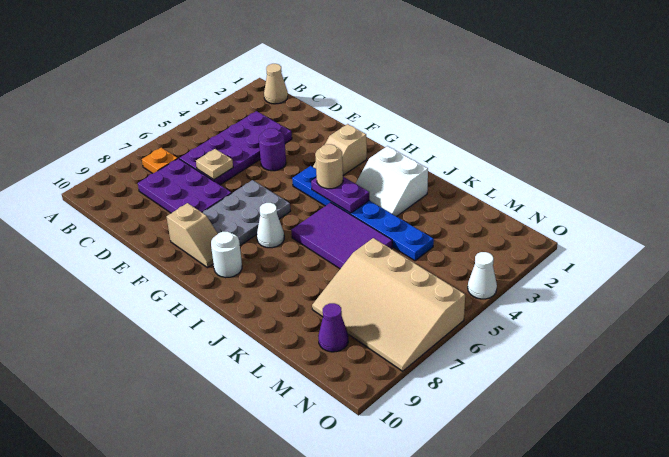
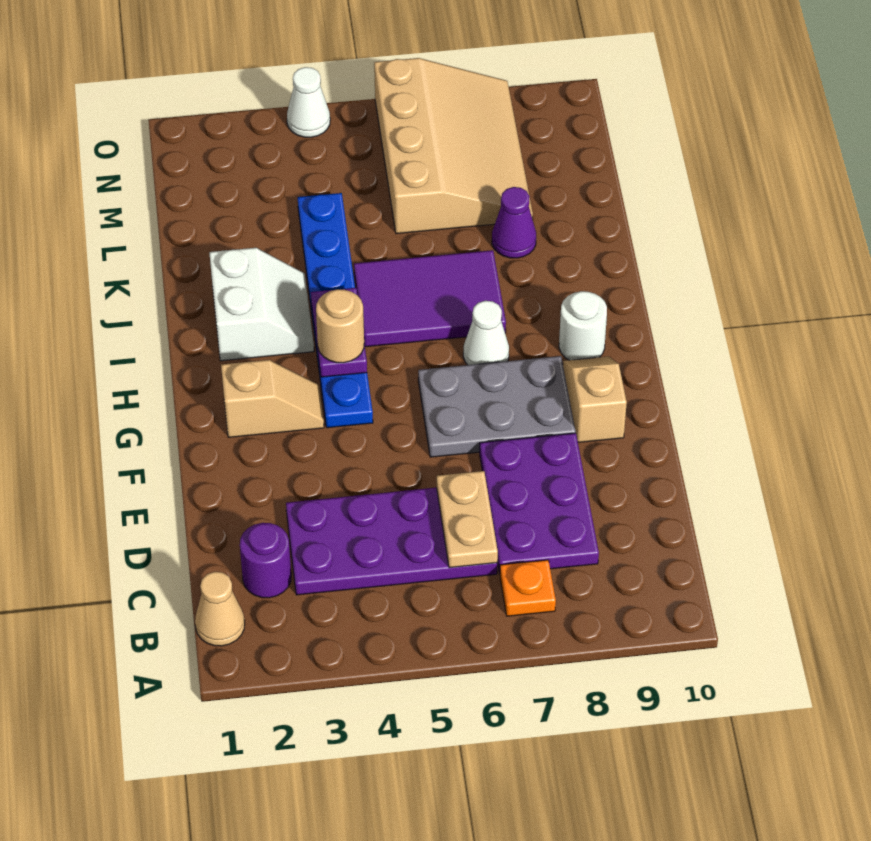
tan plate D6 level 2 -> tan plate C6:D6 level 2
purple round brick E4 level 1 -> purple round brick C2 level 1
purple tile I5:K6 level 1 -> purple tile I5:J7 level 1
purple cone M9 level 1 -> purple cone K8 level 1

